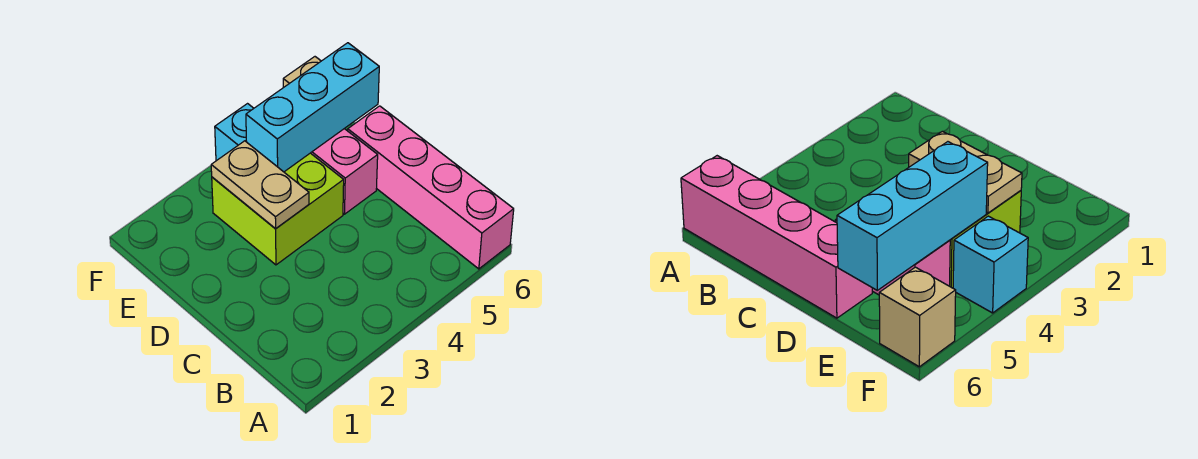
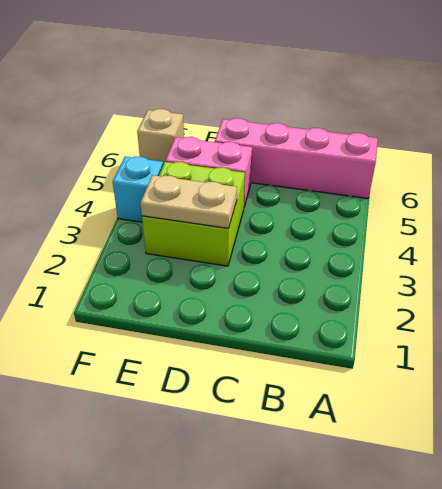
cyan brick E4:E6 level 2 -> none

